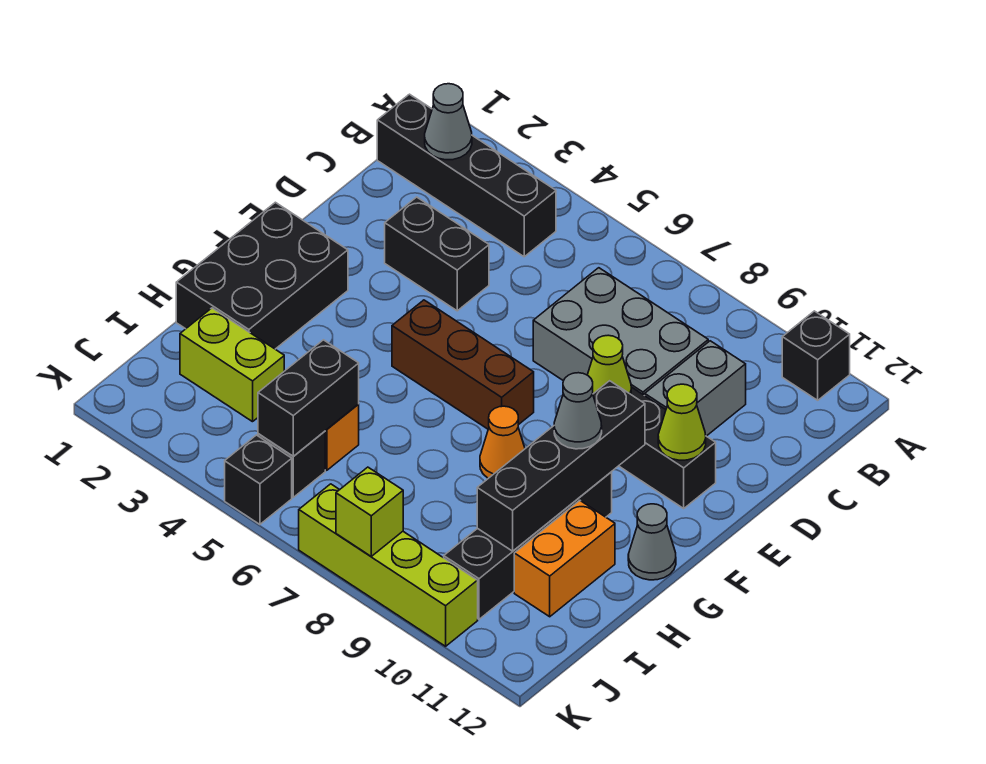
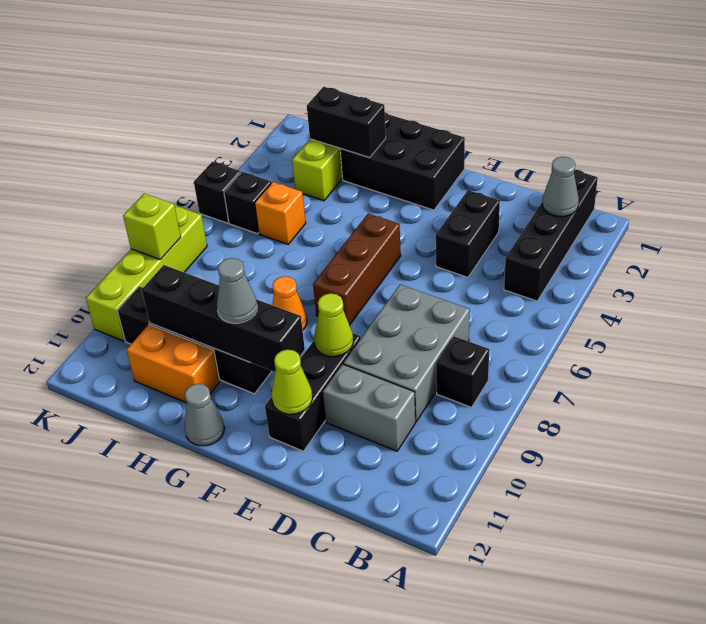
black brick A11 level 1 -> black brick B8 level 1
black brick I5:J5 level 2 -> black brick H2:I2 level 2

